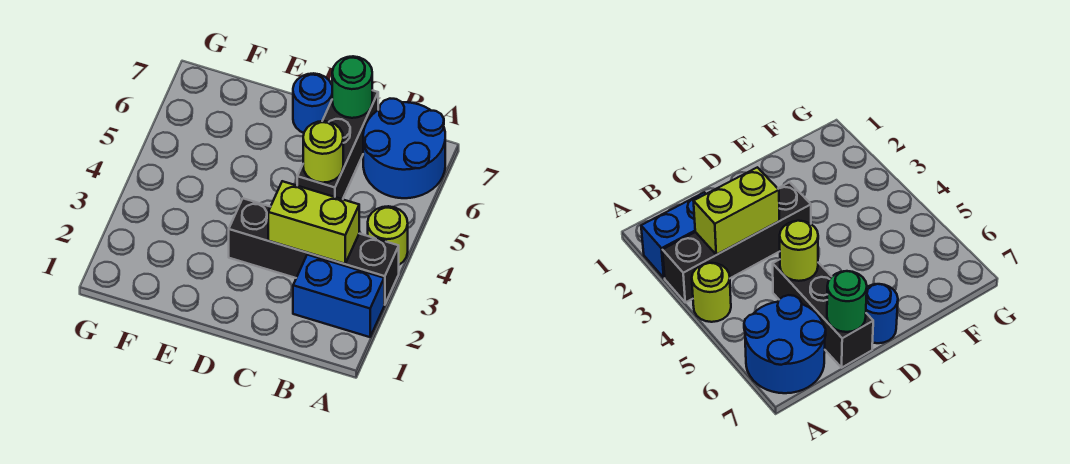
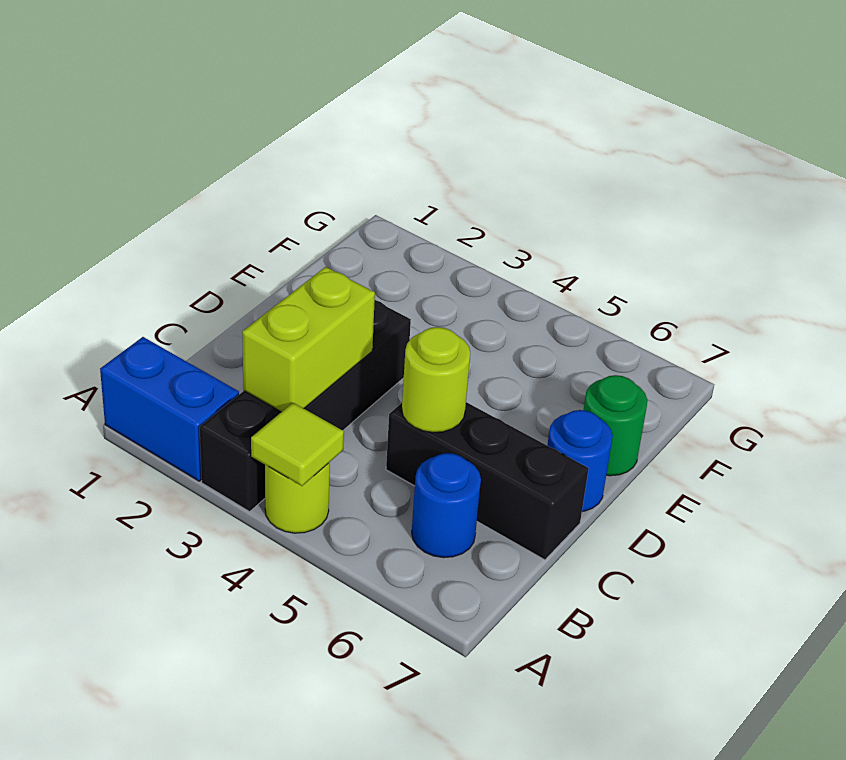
blue brick A2:B2 level 1 -> blue brick A1:A2 level 1
none -> lime tile A4 level 2
blue round brick A6:B7 level 1 -> blue round brick B6 level 1
green round brick C7 level 2 -> green round brick E7 level 1

